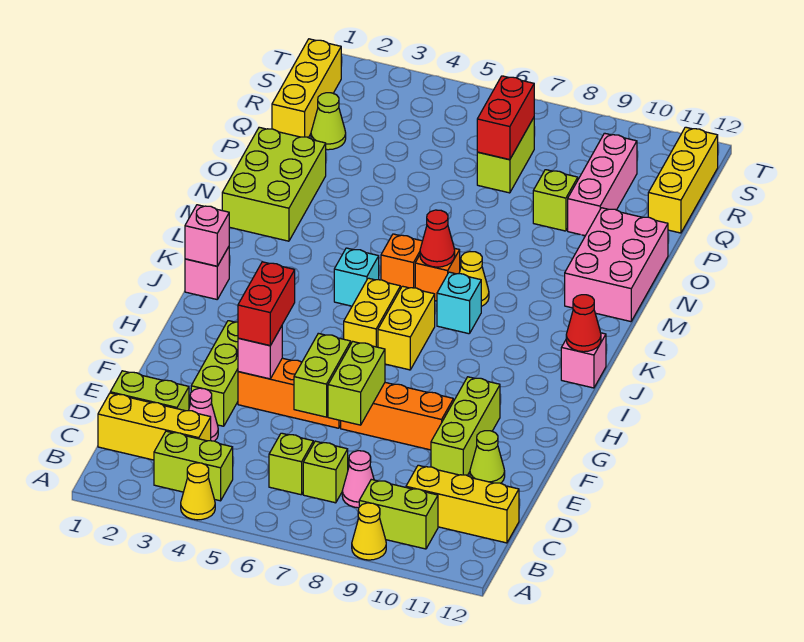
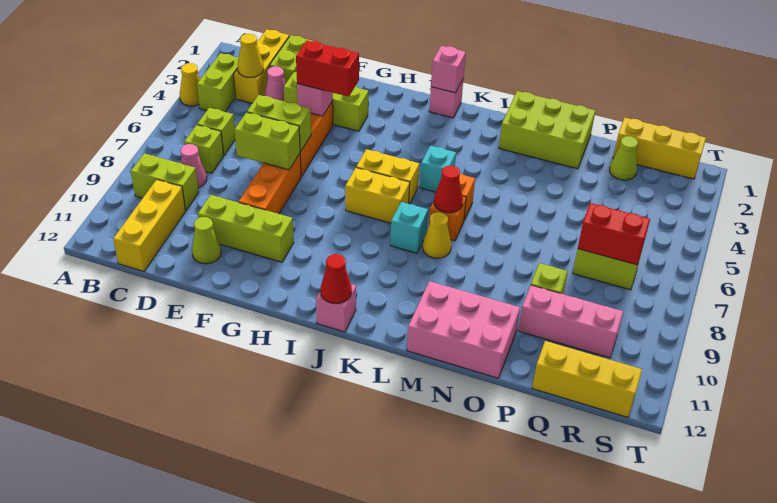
yellow cone A9 level 1 -> yellow cone C3 level 2
lime brick B9:B10 level 1 -> lime brick B9:C9 level 1

